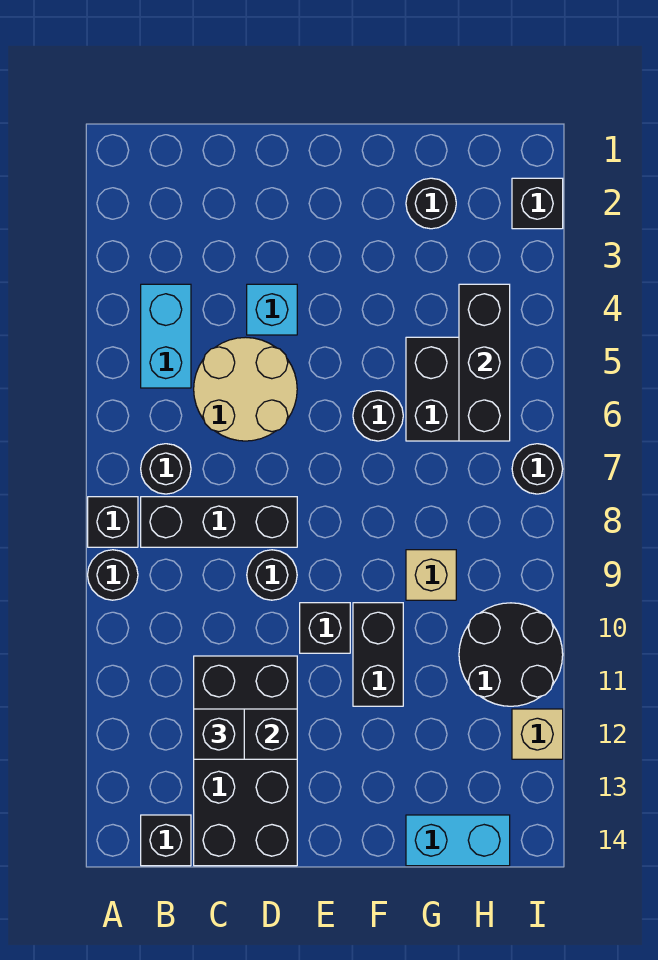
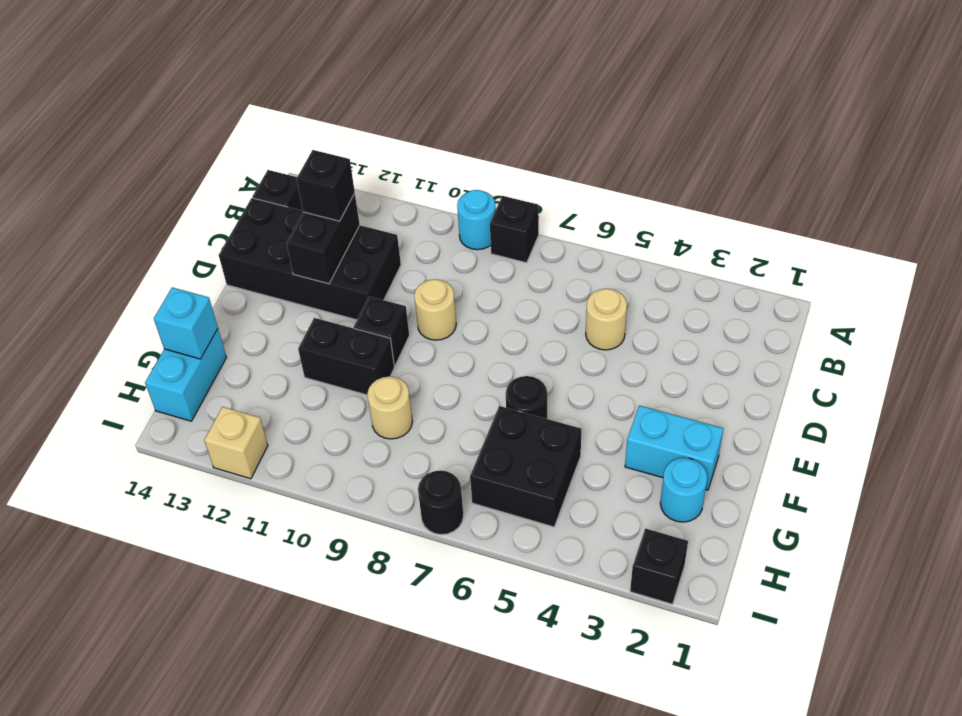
black round brick A9 level 1 -> cyan round brick A9 level 1
cyan brick B4:B5 level 1 -> cyan brick F2:F3 level 1
black round brick B7 level 1 -> none
black brick B8:D8 level 1 -> none
tan round brick C5:D6 level 1 -> tan round brick C5 level 1
cyan brick D4 level 1 -> cyan brick G14 level 2
black round brick D9 level 1 -> tan round brick D9 level 1
black round brick G2 level 1 -> cyan round brick G2 level 1
tan brick G9 level 1 -> tan round brick G9 level 1
black brick H4:H6 level 2 -> none
black round brick H10:I11 level 1 -> none

